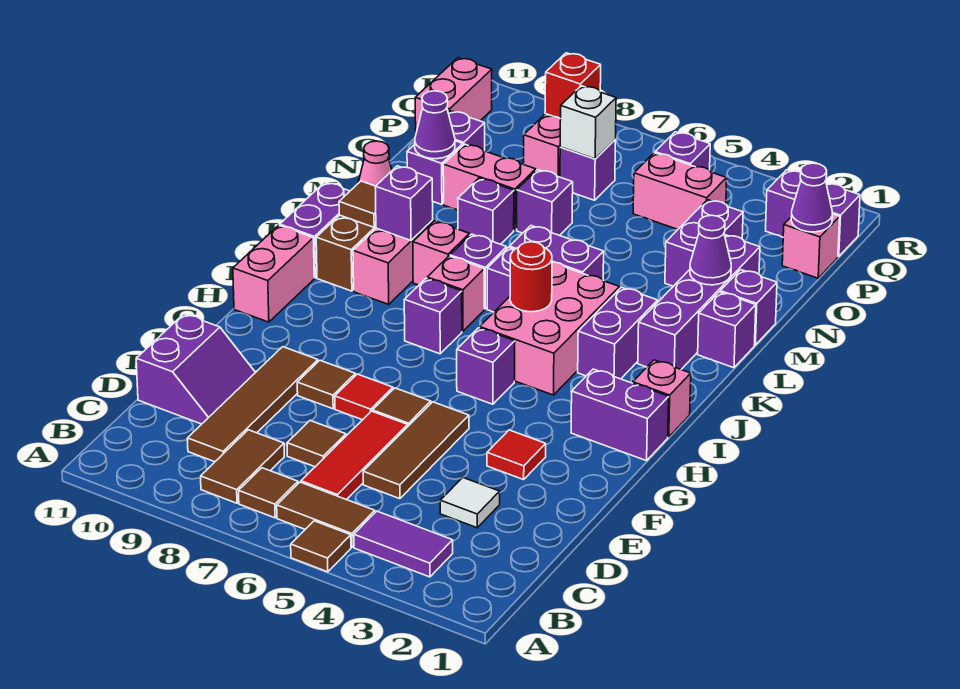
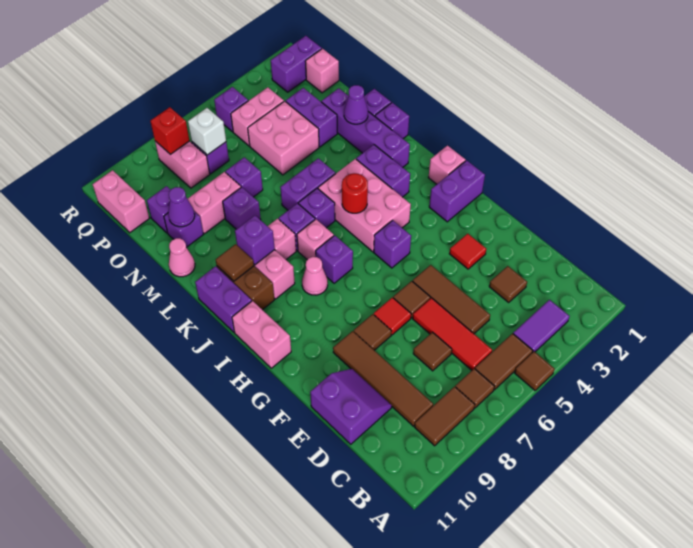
brown tile B8:C8 level 1 -> brown tile B8:B9 level 1
white tile D3 level 1 -> brown tile D3 level 1
none -> pink cone I8 level 1
none -> pink brick N4:O5 level 1
purple cone P1 level 2 -> none

